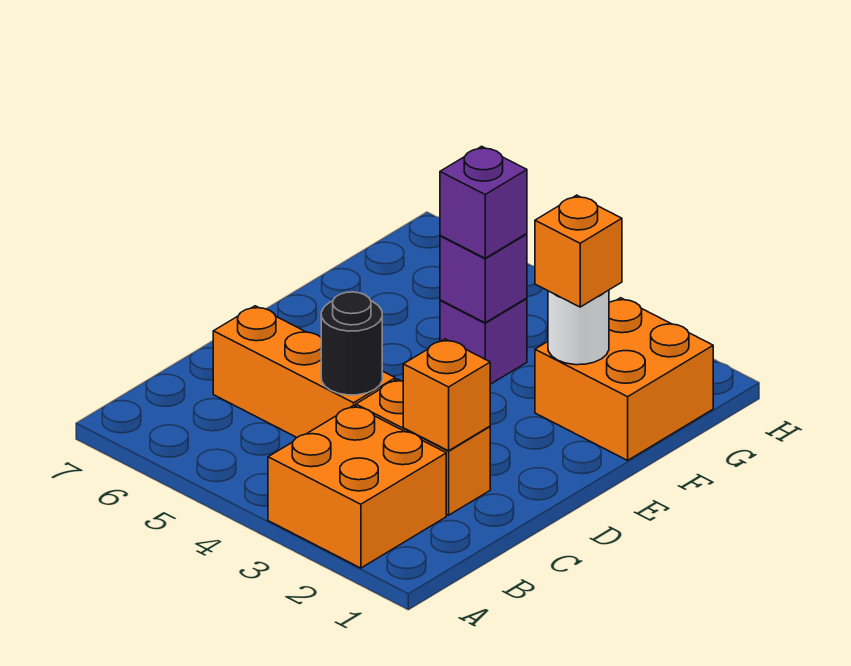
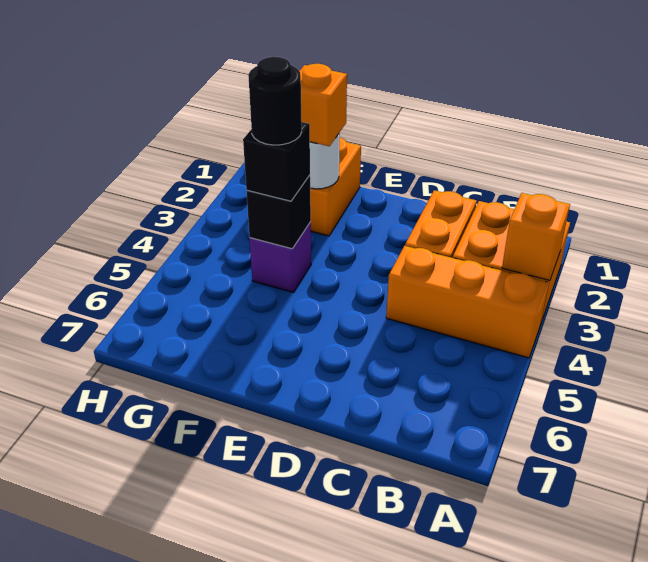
orange brick C2 level 2 -> orange brick A3 level 2
orange brick C4:C6 level 1 -> orange brick A4:C4 level 1
black round brick C4 level 2 -> black round brick F4 level 4
purple brick F4 level 2 -> black brick F4 level 2
purple brick F4 level 3 -> black brick F4 level 3

